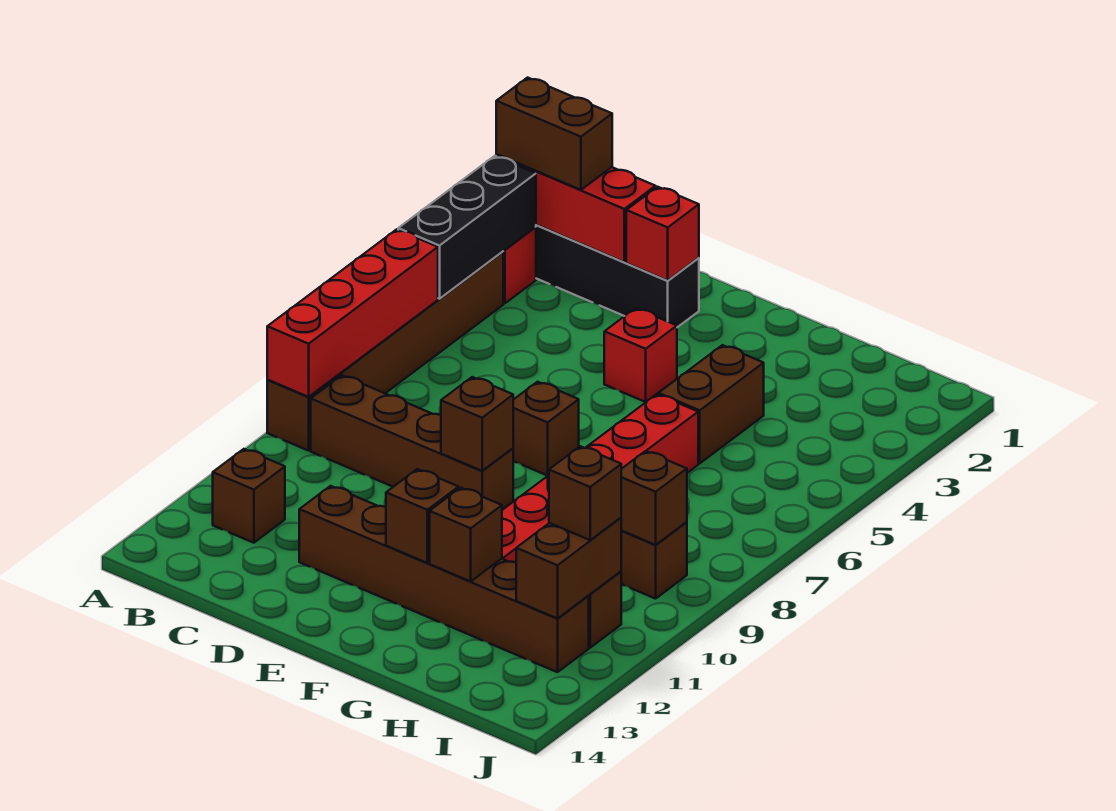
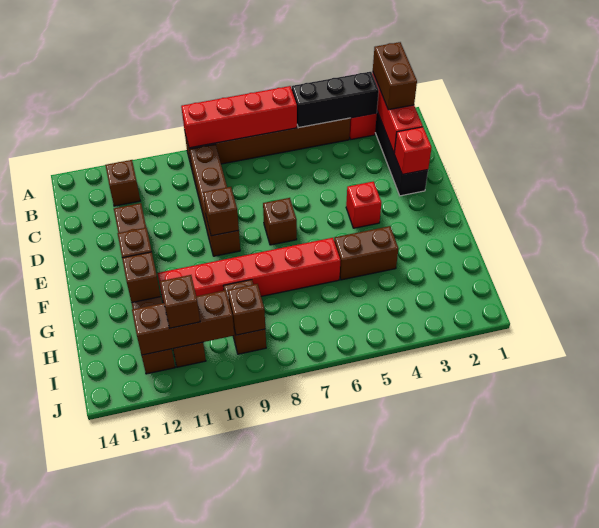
brown brick I11:I12 level 2 -> brown brick I10:I12 level 2

